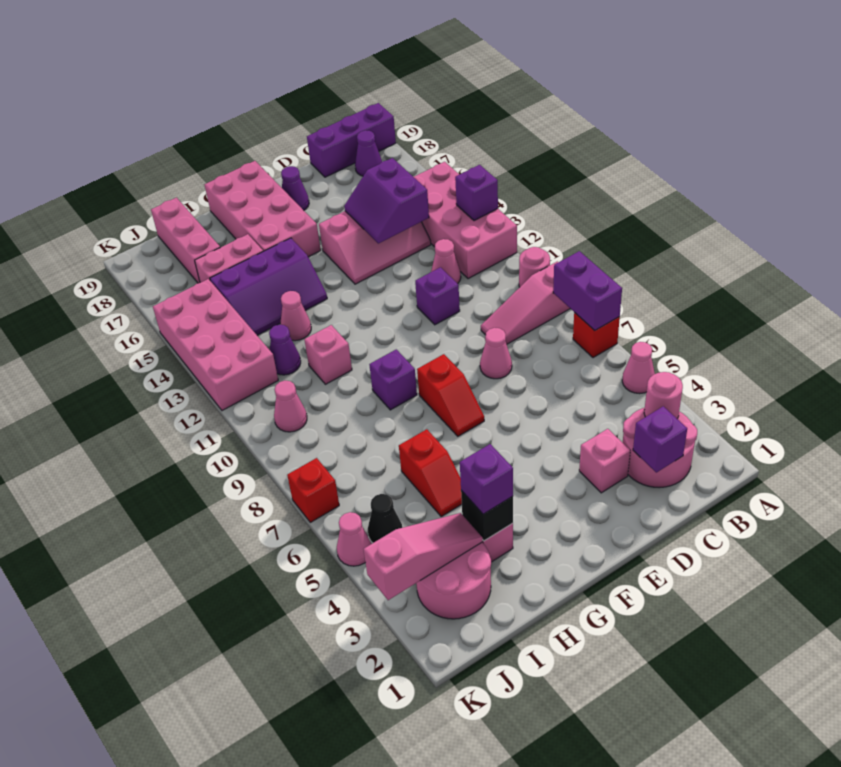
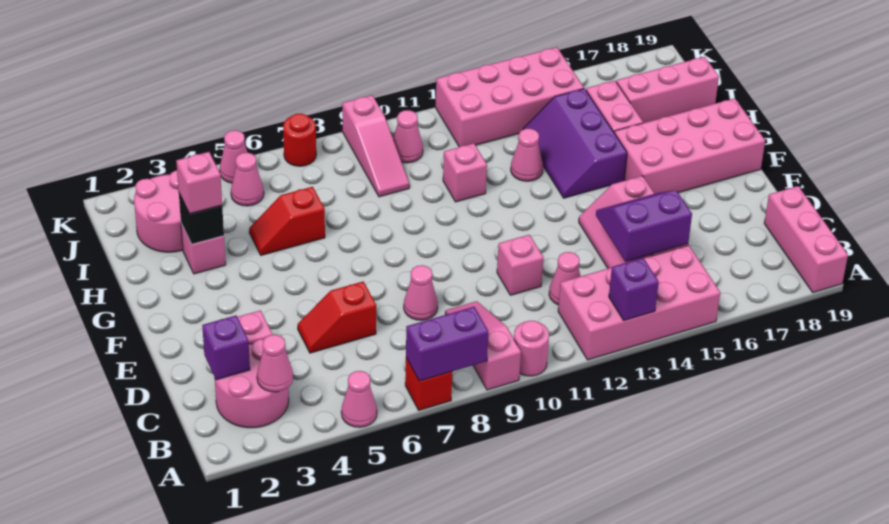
purple brick A19:C19 level 1 -> pink brick A19:C19 level 1
pink round brick B3 level 2 -> pink cone B3 level 2
purple cone B18 level 1 -> none
purple brick D11 level 1 -> pink brick D11 level 1
purple cone E18 level 1 -> none
red slope F7:F8 level 1 top 8 -> red slope D5:D6 level 1 top 6
purple brick G9 level 1 -> none
purple brick H3 level 3 -> pink brick H3 level 3
pink slope I3:K3 level 2 top K -> pink slope I9:K9 level 1 top K
purple cone I12 level 1 -> none
black cone J5 level 1 -> pink cone J5 level 1
red brick K7 level 1 -> red round brick K7 level 1

